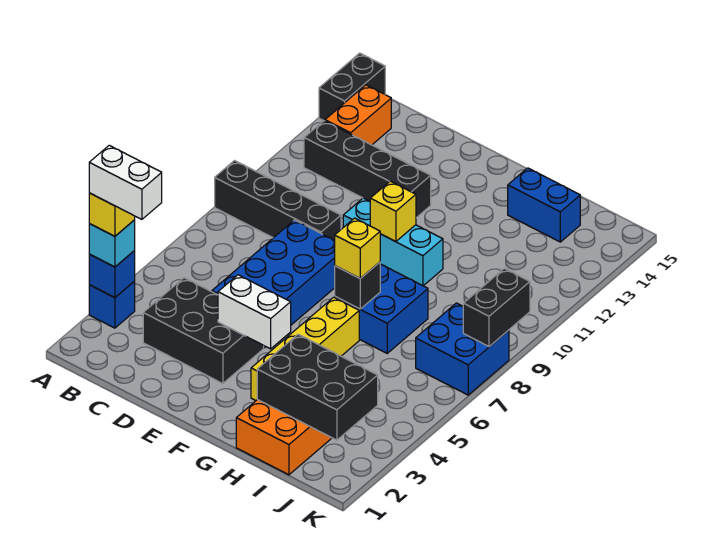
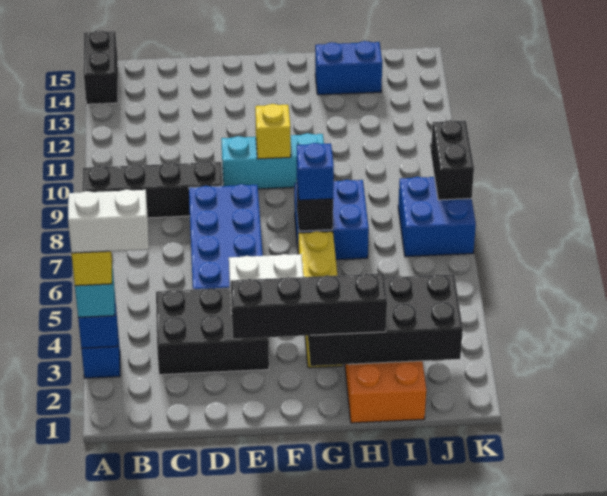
black brick B12:E12 level 1 -> black brick E2:H2 level 3
orange brick B13:B14 level 1 -> none
yellow brick G7 level 3 -> blue brick G7 level 3
black brick H2:J3 level 2 -> black brick G2:J3 level 2

